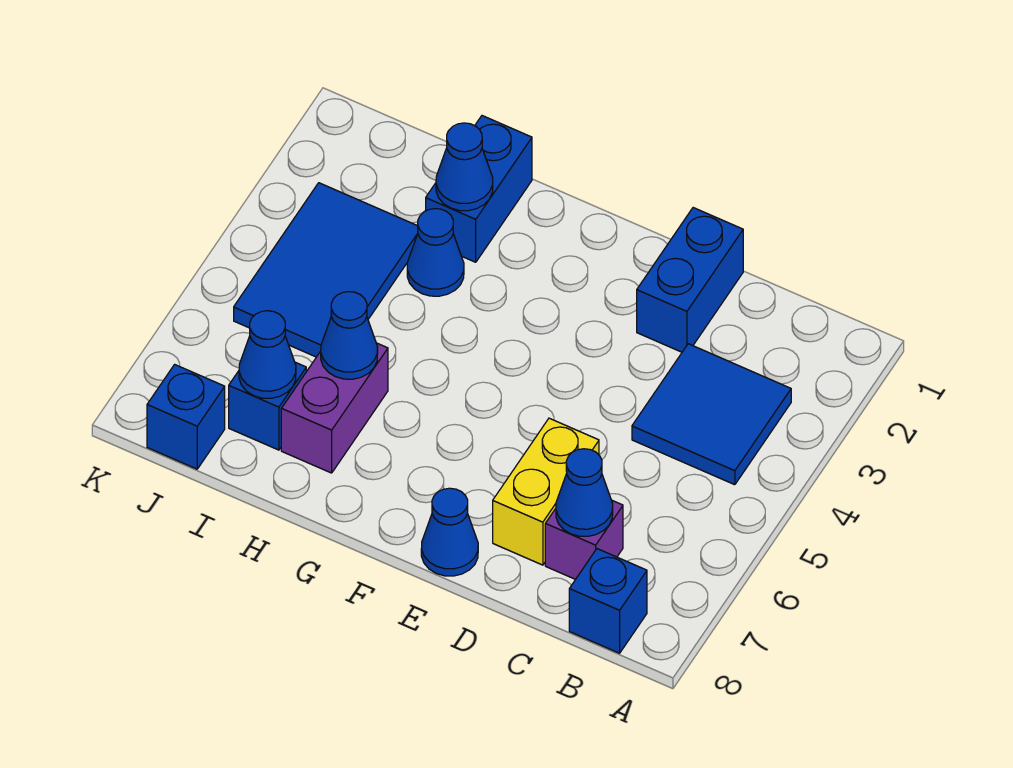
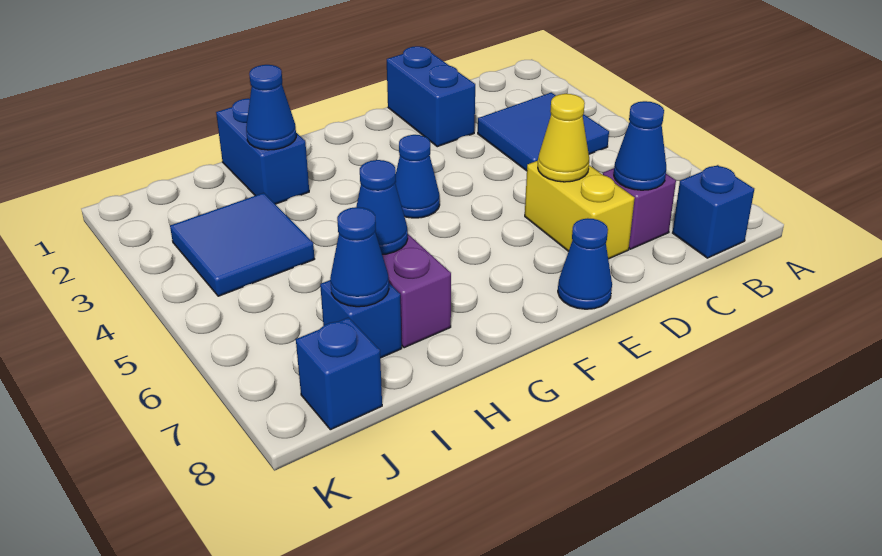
none -> yellow cone D6 level 2
blue cone H3 level 1 -> blue cone F4 level 1
blue tile I3:J5 level 1 -> blue tile I3:J4 level 1

